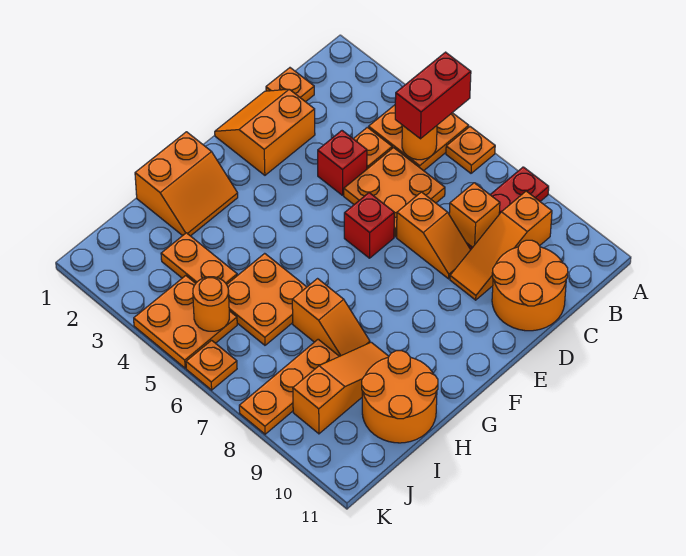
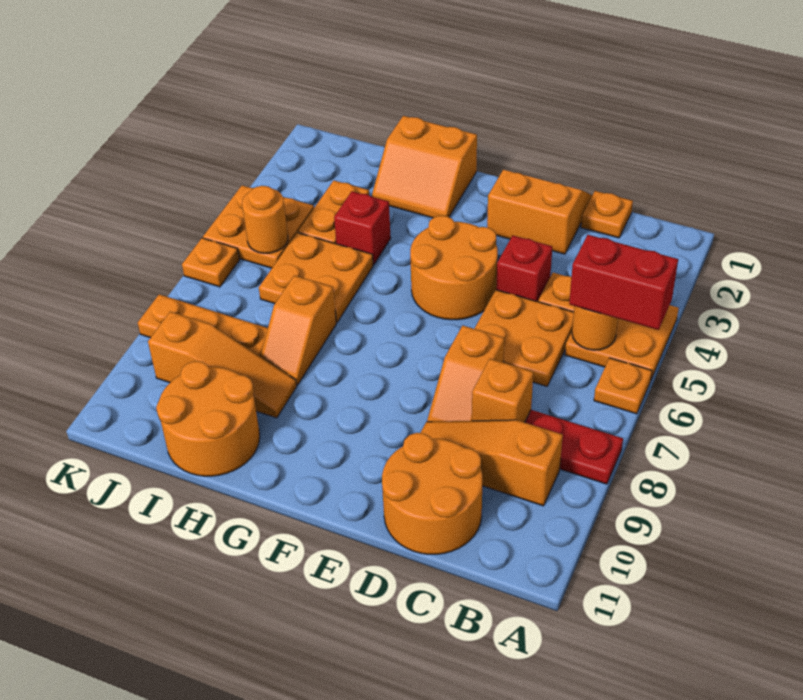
none -> orange round brick E4:F5 level 1
red brick E6 level 1 -> red brick H4 level 1

